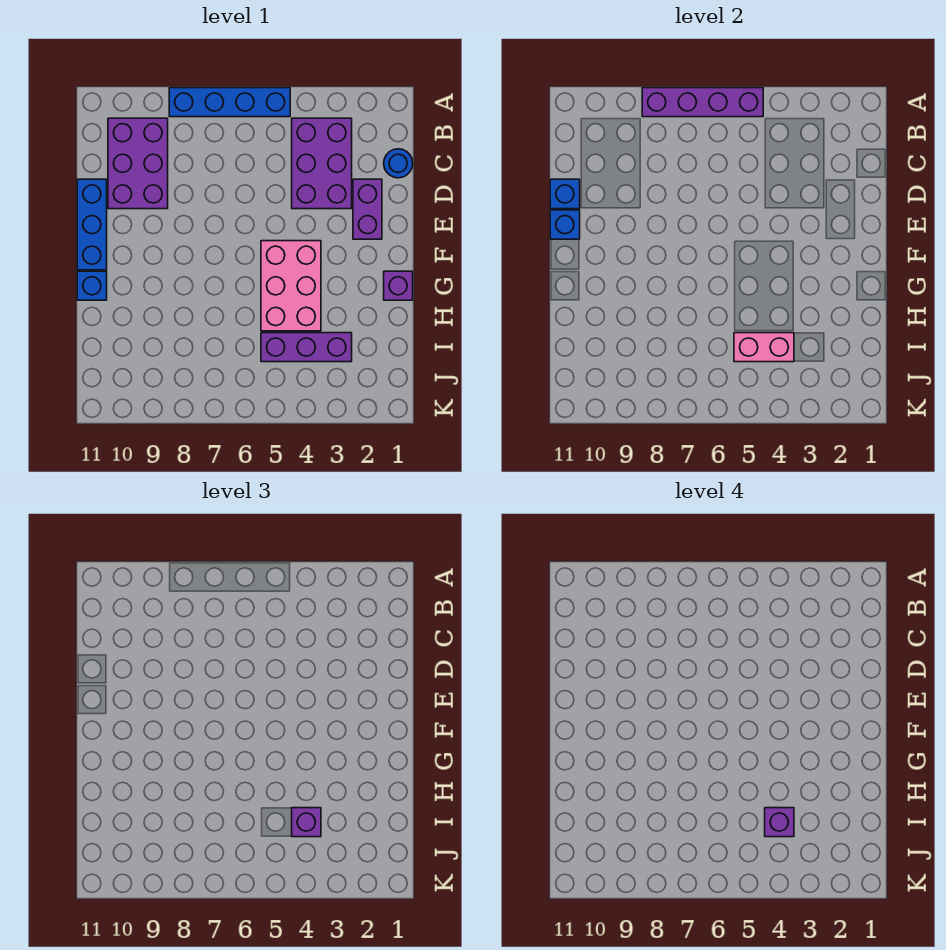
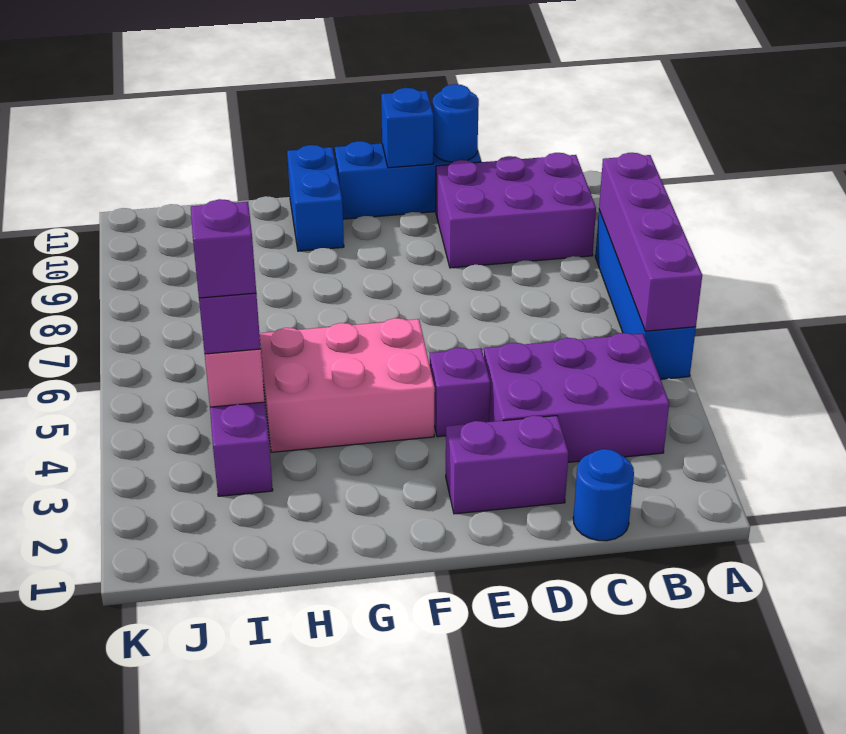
blue brick D11 level 2 -> blue round brick D11 level 2
purple brick G1 level 1 -> purple brick E4 level 1
blue brick G11 level 1 -> blue brick G10:G11 level 1

